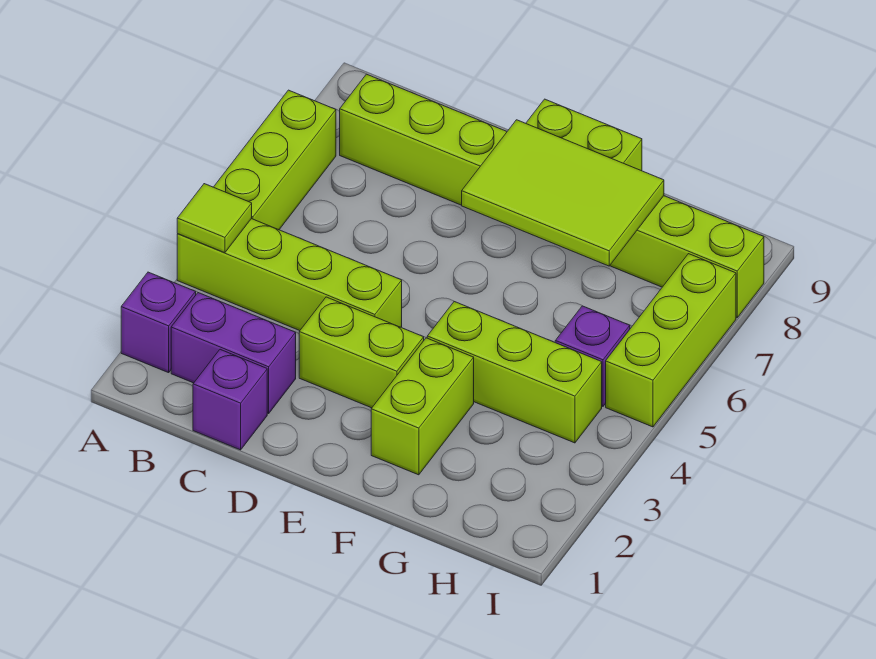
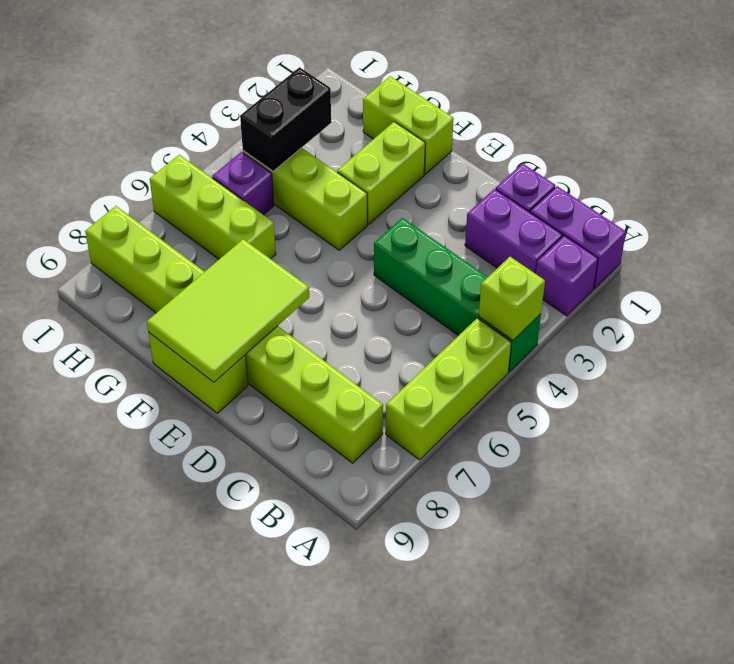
none -> purple brick A1:B1 level 1
lime brick A4:D4 level 1 -> green brick A4:D4 level 1
lime tile A4 level 2 -> lime brick A4 level 2
lime brick D3:E3 level 1 -> lime brick F1:G1 level 1
lime tile E7:G8 level 2 -> lime tile E7:F9 level 2
none -> black brick H3:H4 level 2
lime brick I5:I7 level 1 -> lime brick G6:I6 level 1

